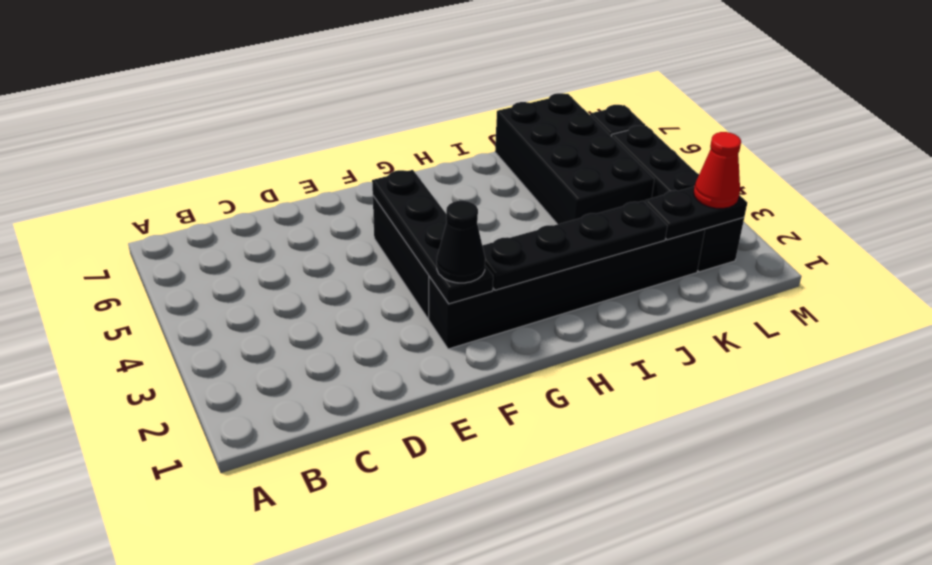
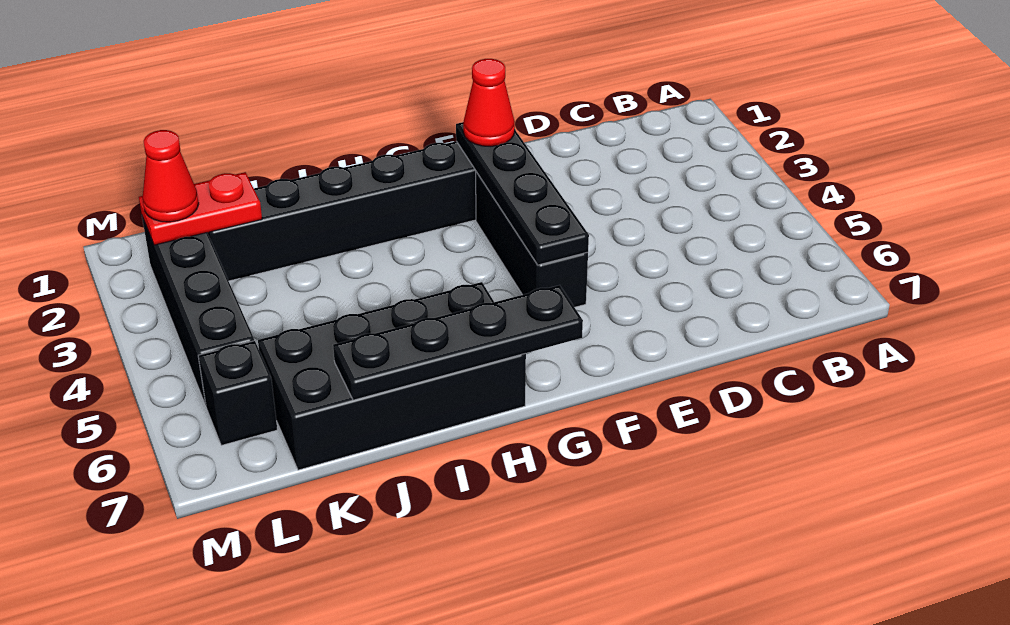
black cone F2 level 3 -> red cone F2 level 3
black plate G2:J2 level 2 -> black plate G7:J7 level 2
black brick J4:K7 level 1 -> black brick H6:K7 level 1
black plate K2:L2 level 2 -> red plate K2:L2 level 2

